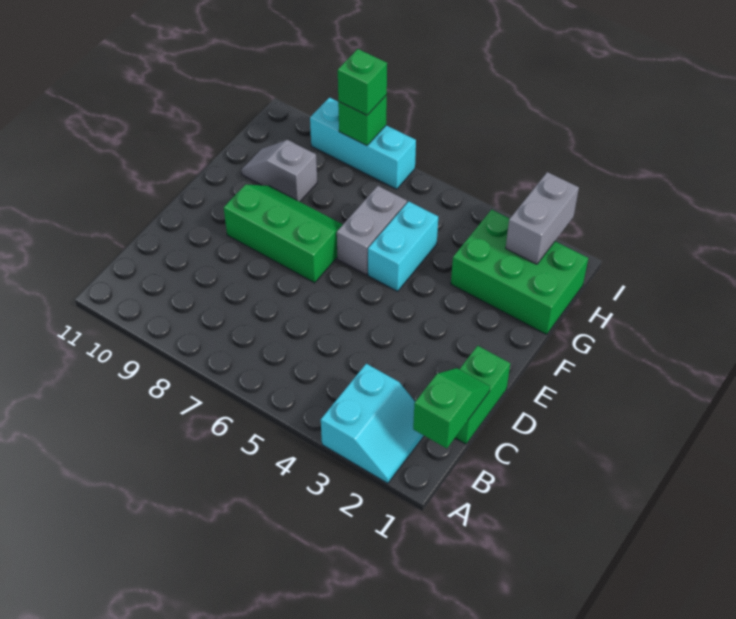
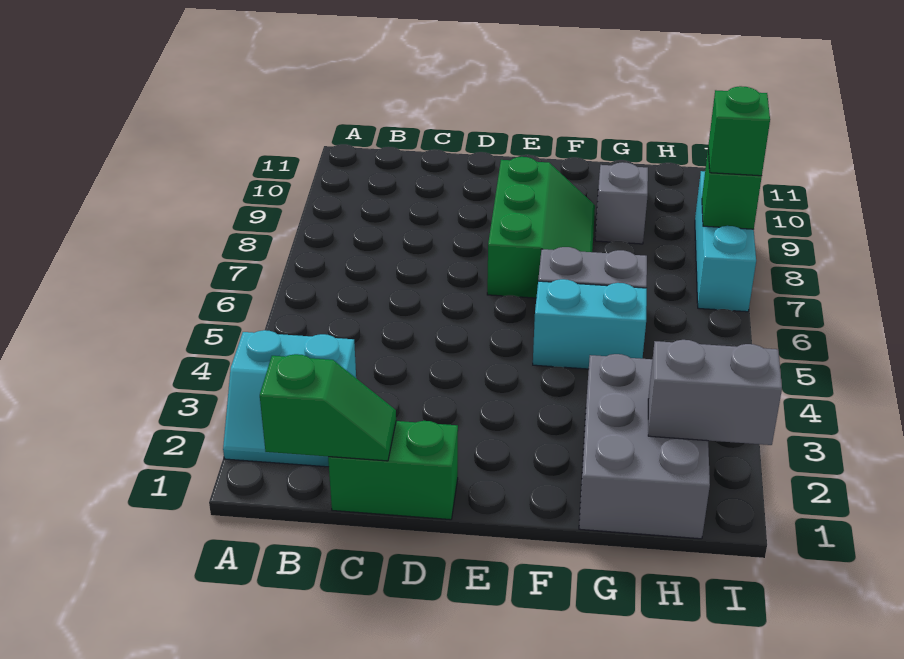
green brick G1:H3 level 1 -> grey brick G1:H3 level 1

